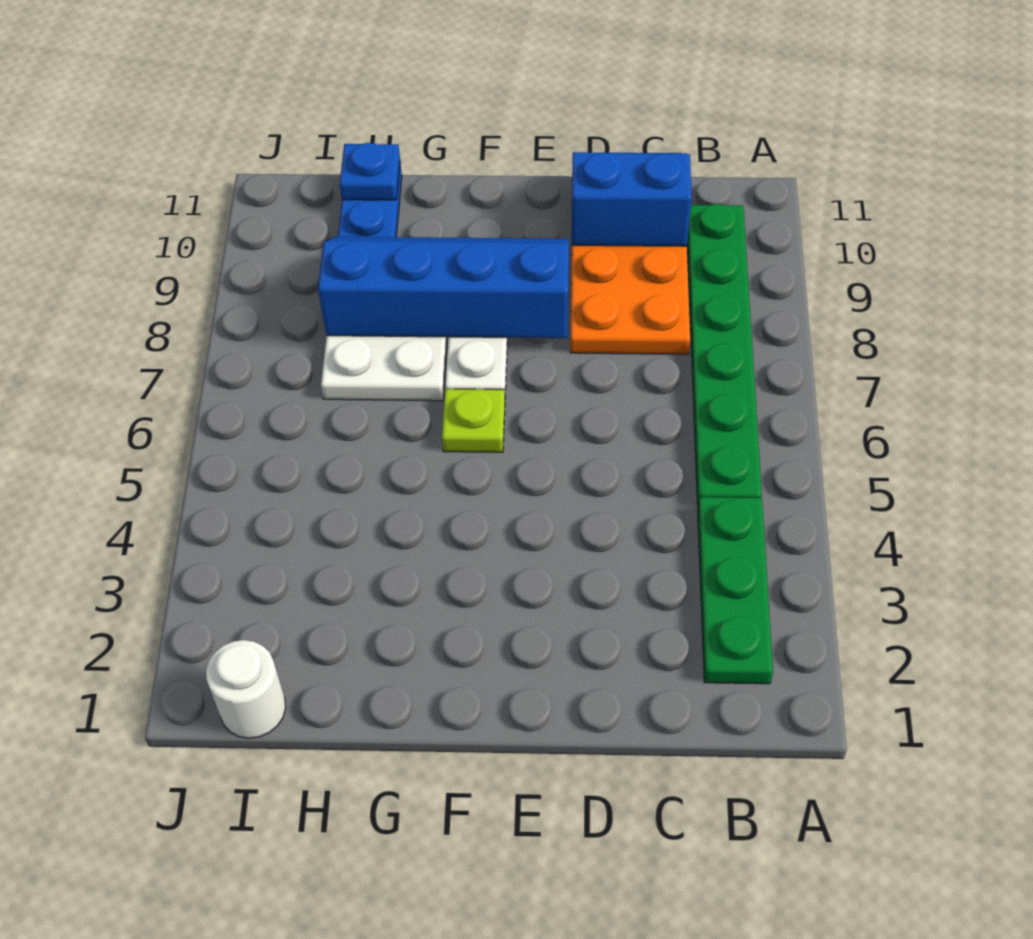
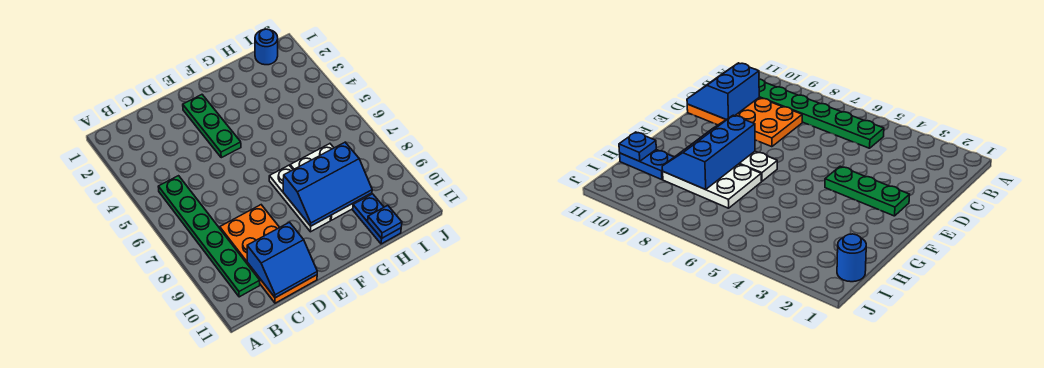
green plate B2:B4 level 1 -> green plate E2:E4 level 1
blue slope E8:H9 level 2 top 8 -> blue slope F8:H9 level 2 top 8
lime plate F6 level 1 -> none
white round brick I1 level 1 -> blue round brick I1 level 1

